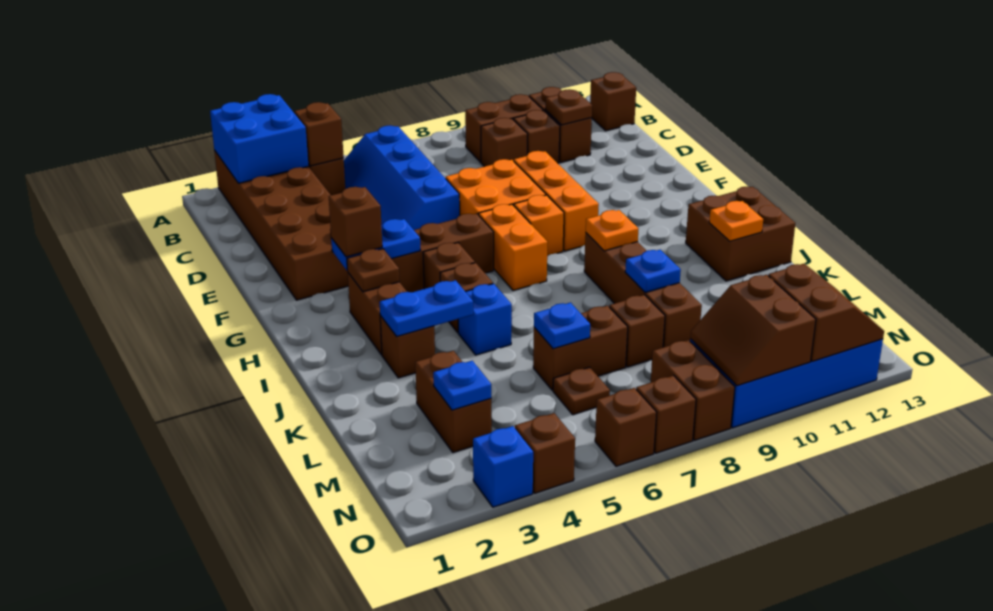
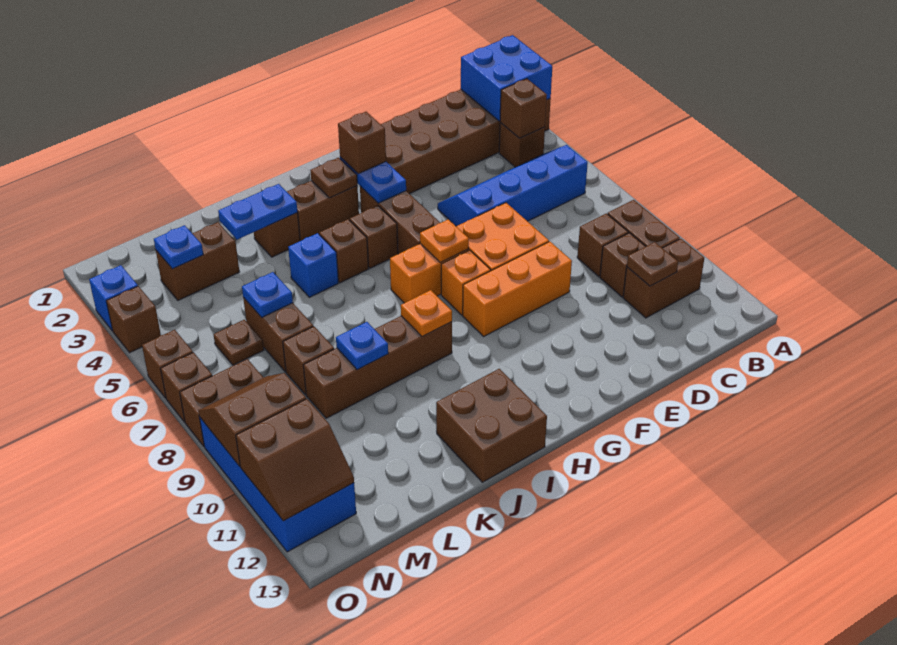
brown brick B13 level 1 -> none
blue plate J3:J4 level 2 -> blue plate J3:K3 level 2
orange plate J12 level 2 -> orange plate G7 level 2

